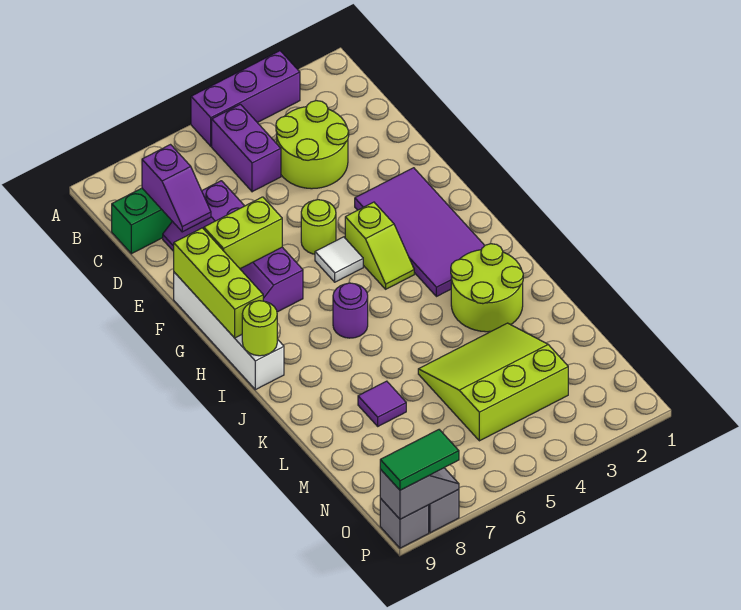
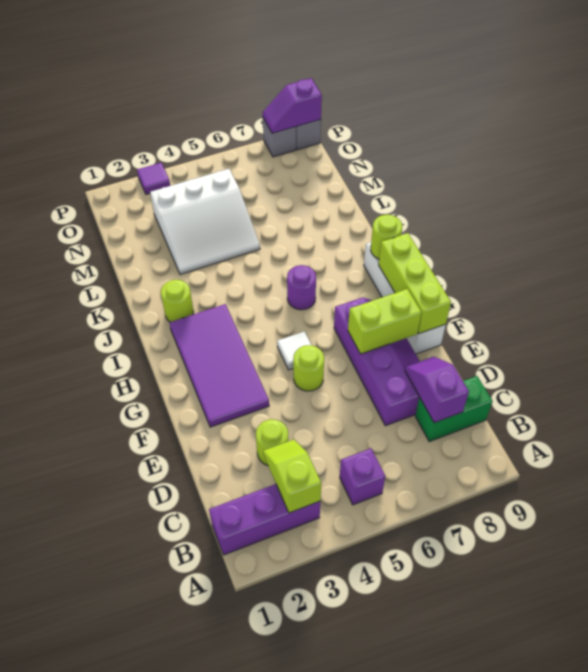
purple brick A3:A5 level 1 -> purple brick B1:B3 level 1
purple brick B5:C5 level 1 -> purple brick B5 level 1
lime round brick C3:D4 level 1 -> lime round brick D3 level 1
lime slope G4:H4 level 1 top G -> lime slope B3:C3 level 2 top B
lime round brick J2:K3 level 1 -> lime round brick J2 level 1
lime slope L3:N5 level 1 top N -> white slope L3:N5 level 1 top N
purple tile L7 level 1 -> purple tile P3 level 1
grey slope P8:P9 level 2 top 9 -> purple slope P8:P9 level 2 top 9
green tile P8:P9 level 3 -> none

